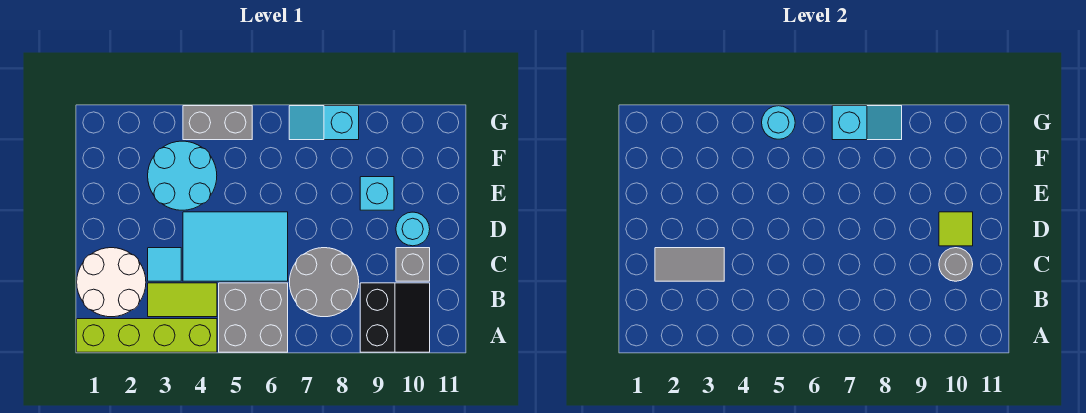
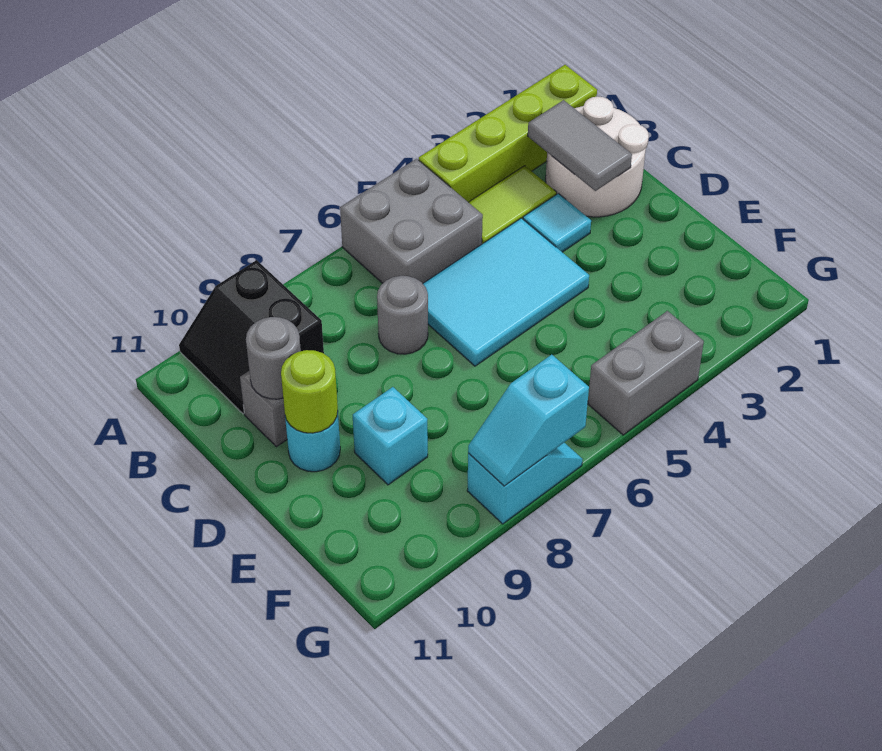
grey round brick B7:C8 level 1 -> grey round brick C7 level 1
grey tile C2:C3 level 2 -> grey tile B2:C2 level 2
lime tile D10 level 2 -> lime round brick D10 level 2
cyan round brick E3:F4 level 1 -> none
cyan round brick G5 level 2 -> none

